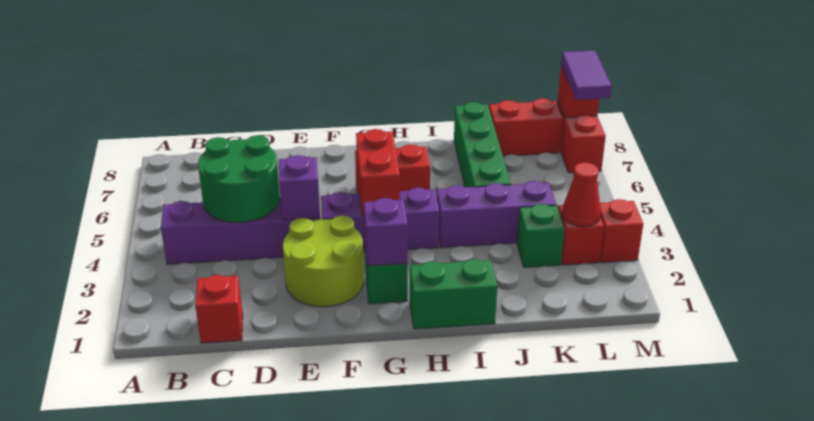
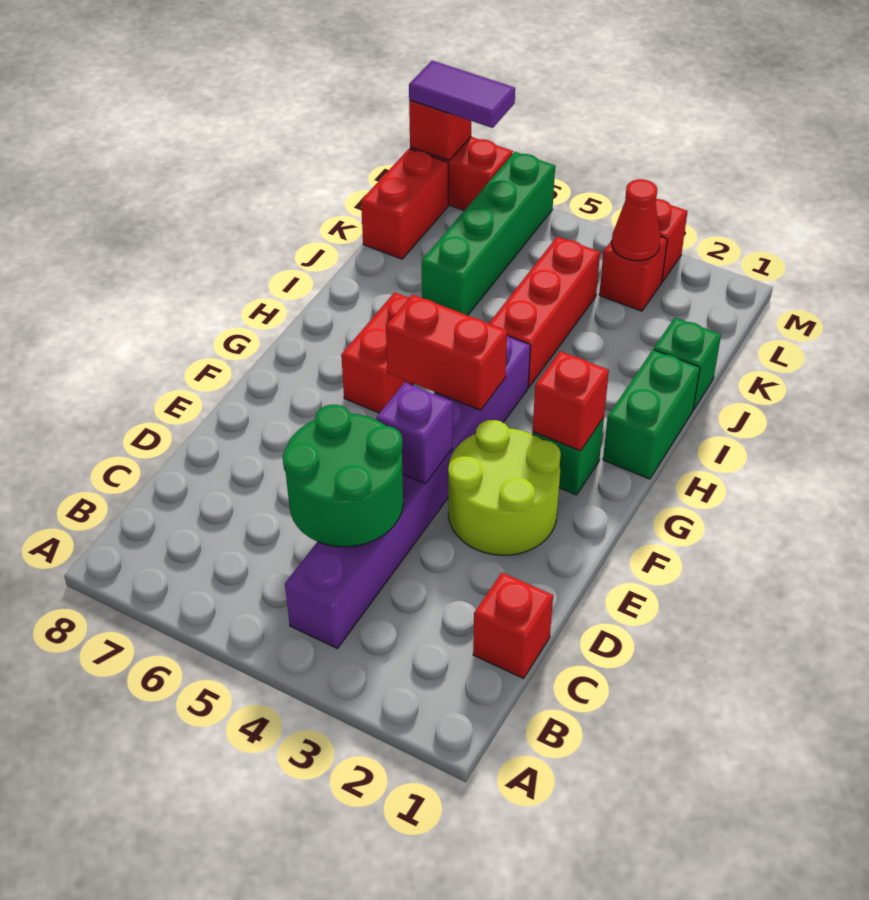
purple brick G2 level 2 -> red brick G2 level 2
purple brick I4:K4 level 1 -> red brick I4:K4 level 1
green brick J5:J8 level 1 -> green brick J6:M6 level 1
green brick K3 level 1 -> green brick J1 level 1

